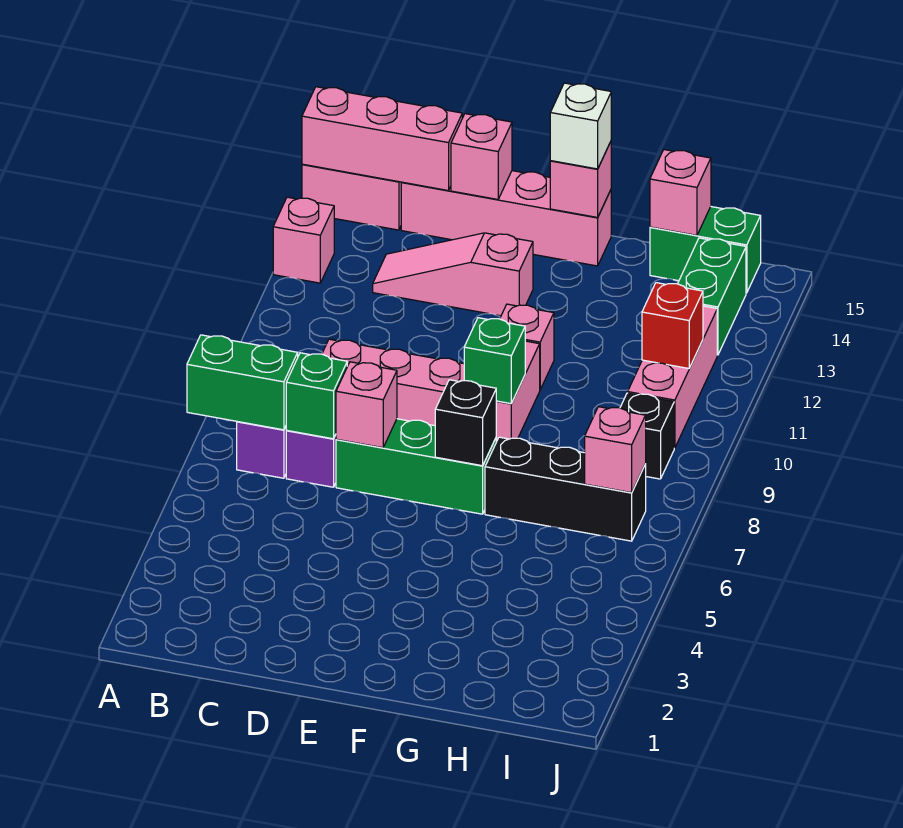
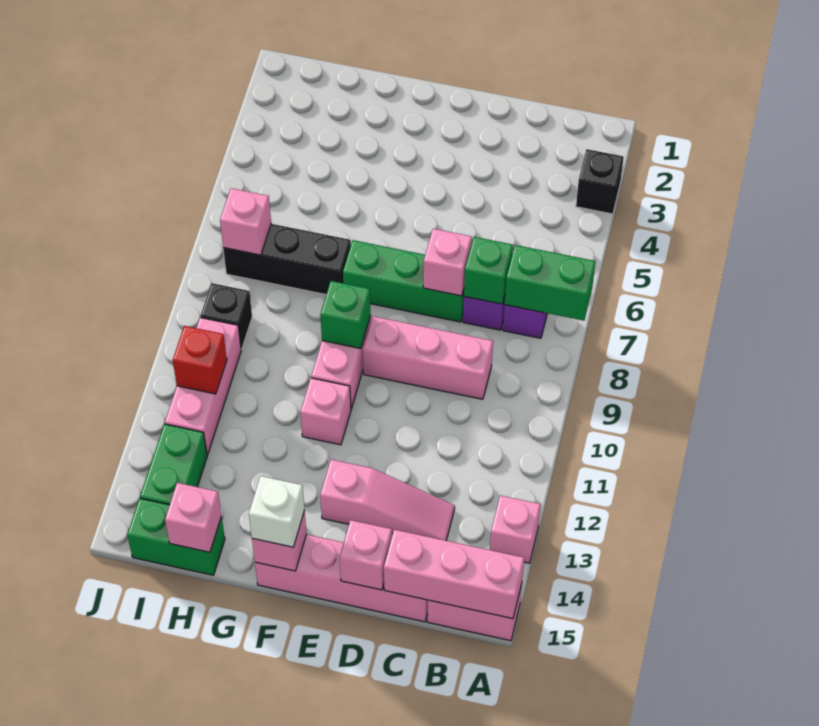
black brick F7 level 2 -> black brick A3 level 1

